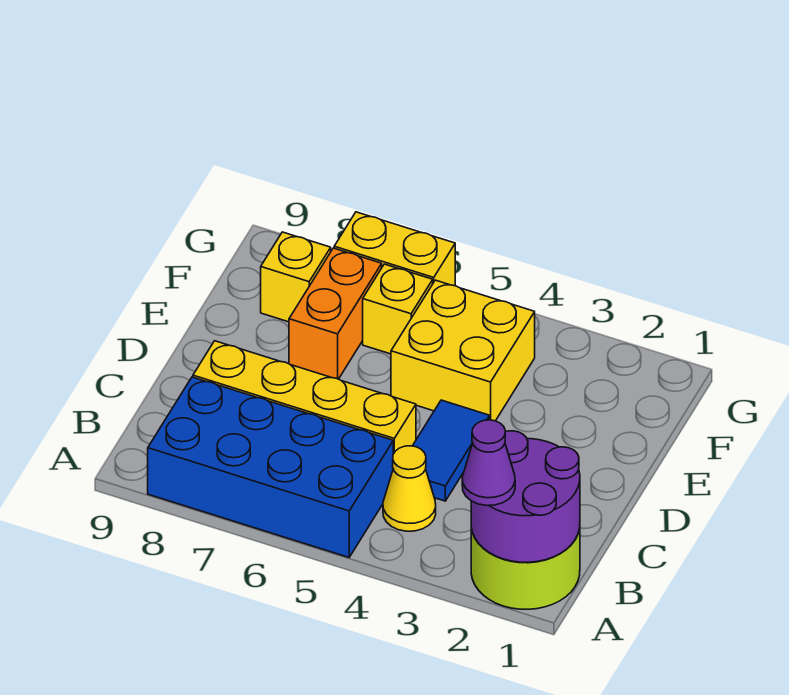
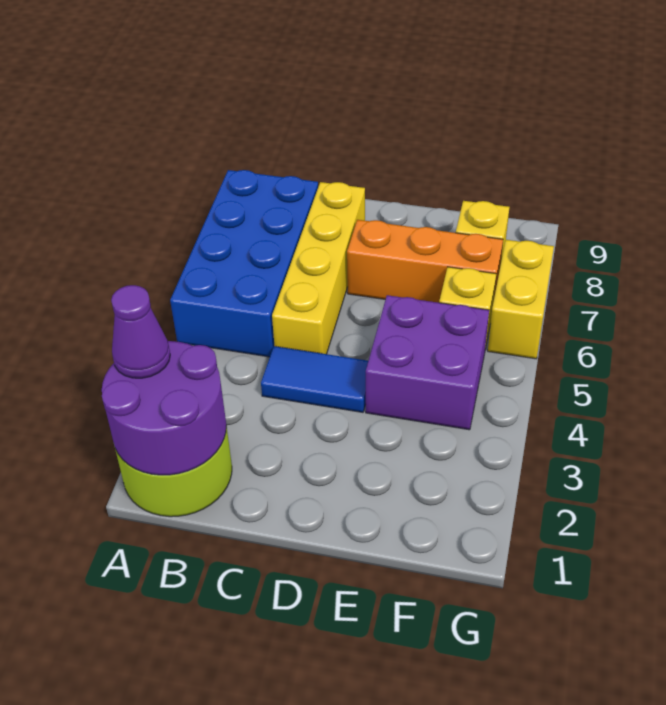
yellow cone B4 level 1 -> none
yellow brick E4:F5 level 1 -> purple brick E4:F5 level 1
orange brick E7:F7 level 1 -> orange brick D7:F7 level 1

